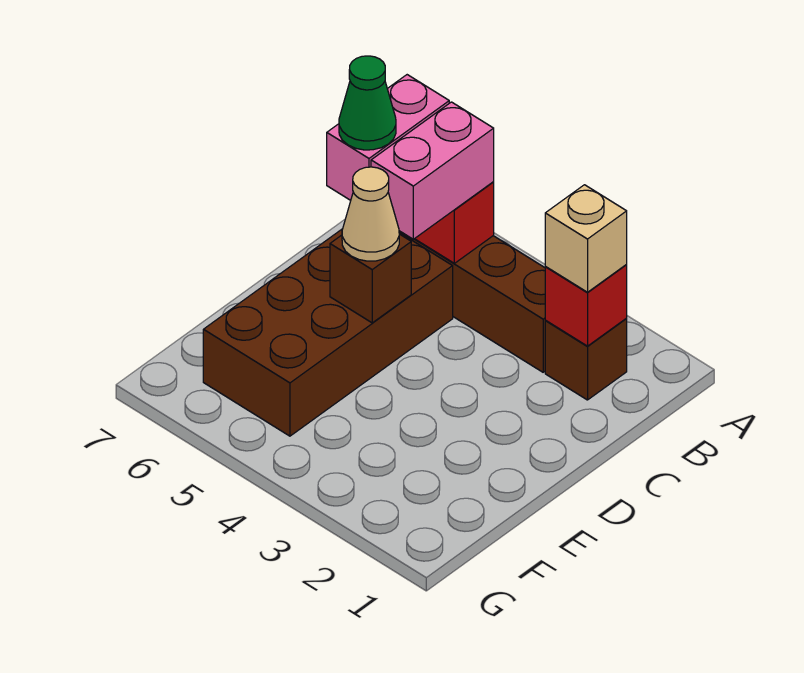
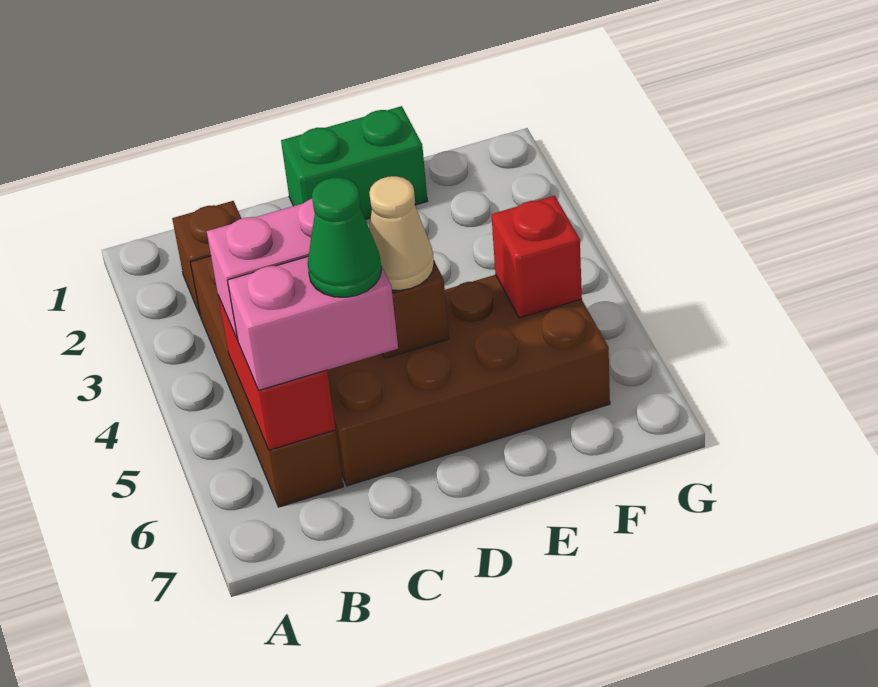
red brick B2 level 2 -> red brick F5 level 2
tan brick B2 level 3 -> none
none -> green brick D1:E1 level 1

